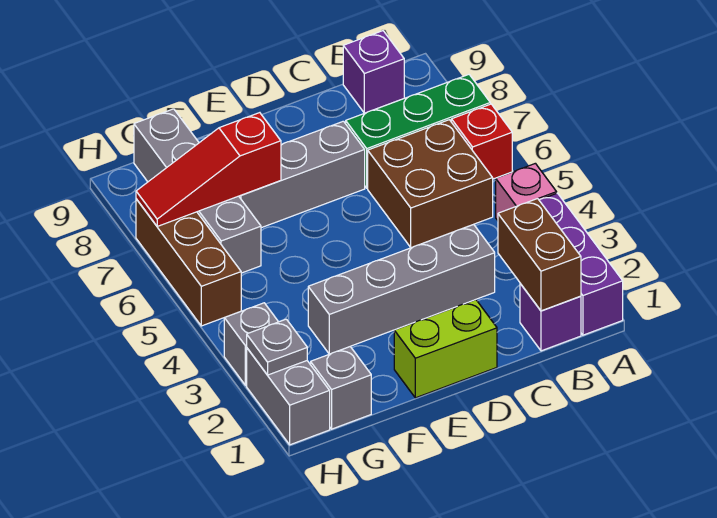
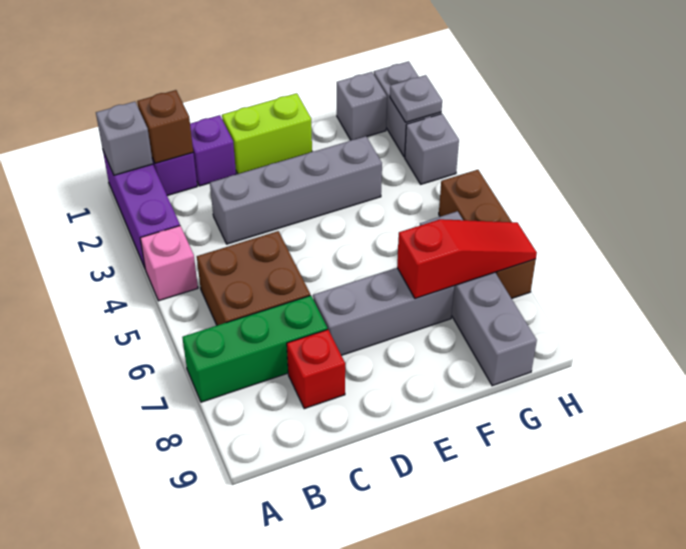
none -> grey brick A1 level 2
red brick A6 level 1 -> red brick C8 level 1
brown brick B1:B2 level 2 -> brown brick B1 level 2
purple brick B9 level 1 -> purple brick C1 level 1

